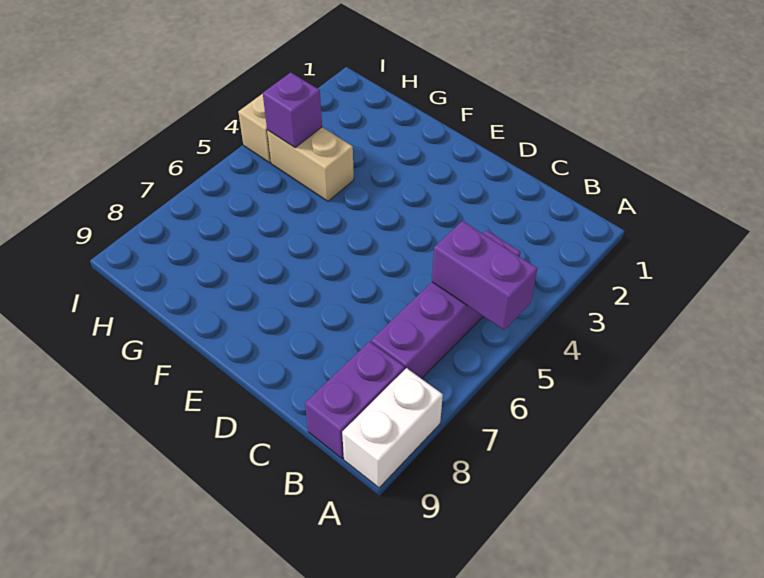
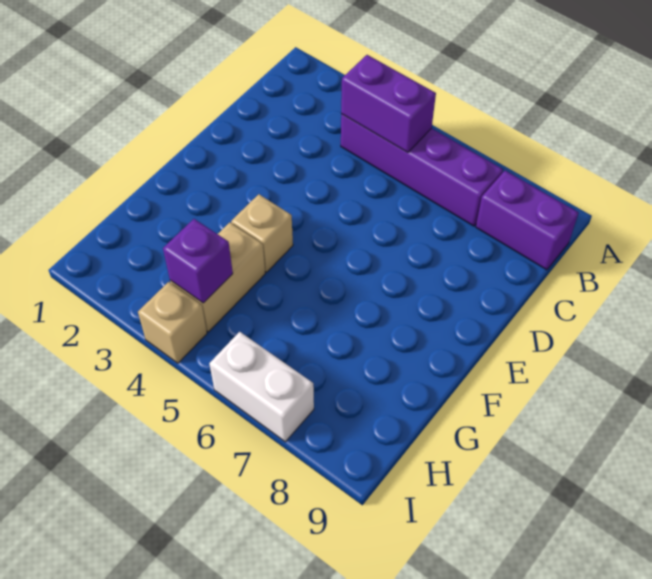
purple brick A5:B5 level 2 -> purple brick B4:B5 level 2
white brick A8:A9 level 1 -> white brick I6:I7 level 1
none -> tan brick F4 level 1

